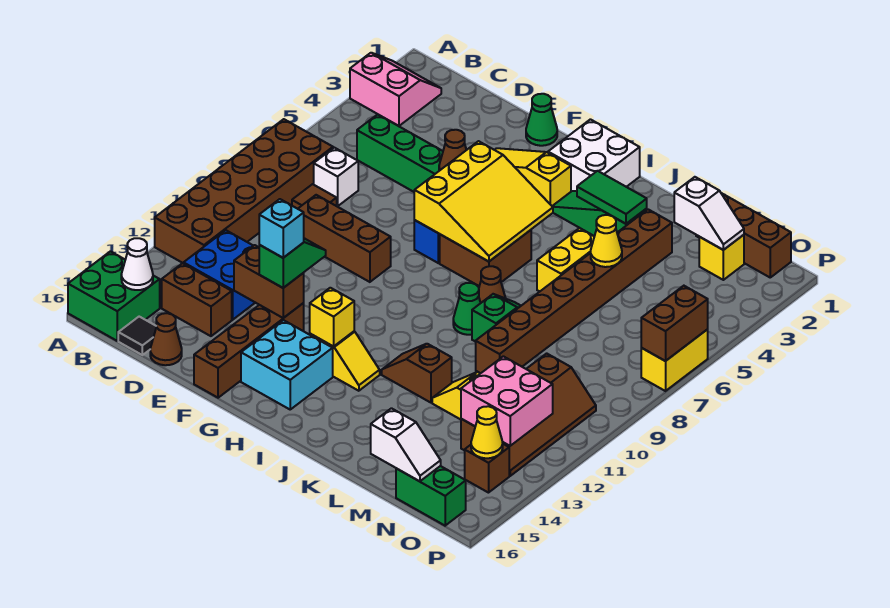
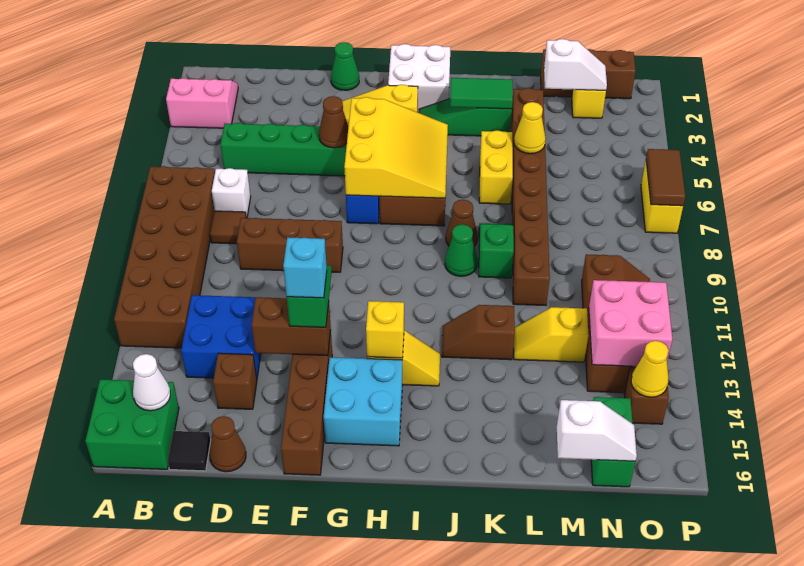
brown brick C14:D14 level 1 -> brown brick D14 level 1
green brick N16:O16 level 1 -> green brick N15:N16 level 1
brown brick P6:P7 level 2 -> brown tile P6:P7 level 2

